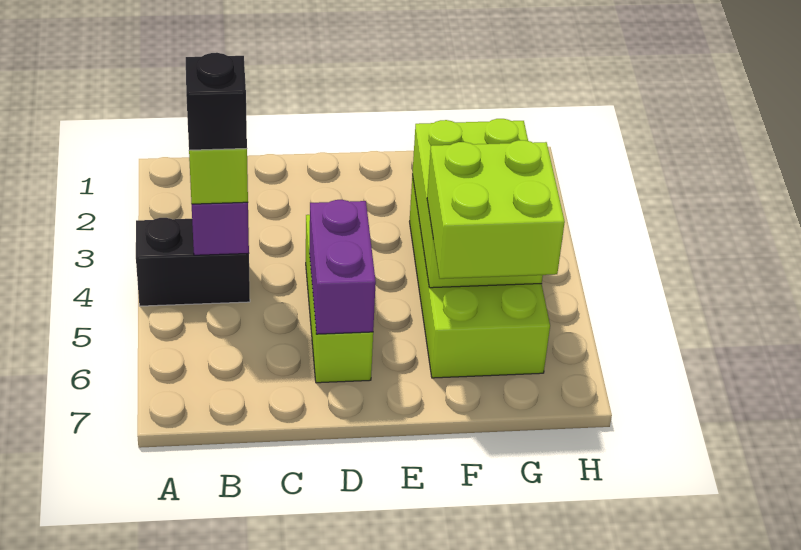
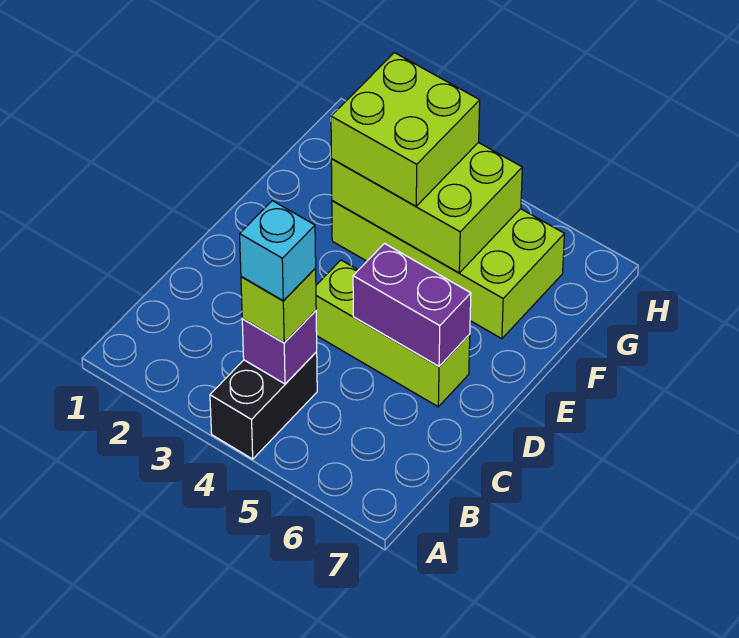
black brick B4 level 4 -> cyan brick B4 level 4
lime brick F5:G6 level 3 -> lime brick F3:G4 level 3

